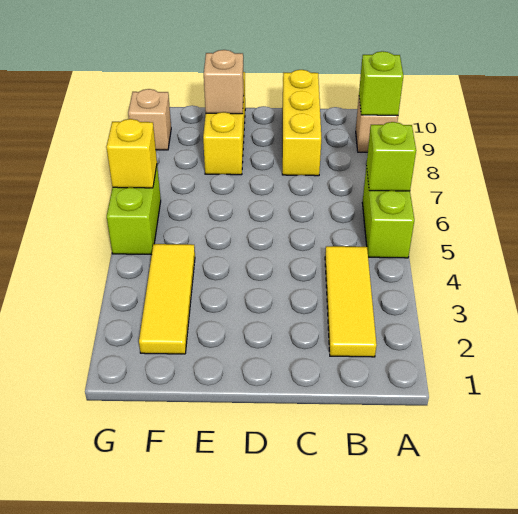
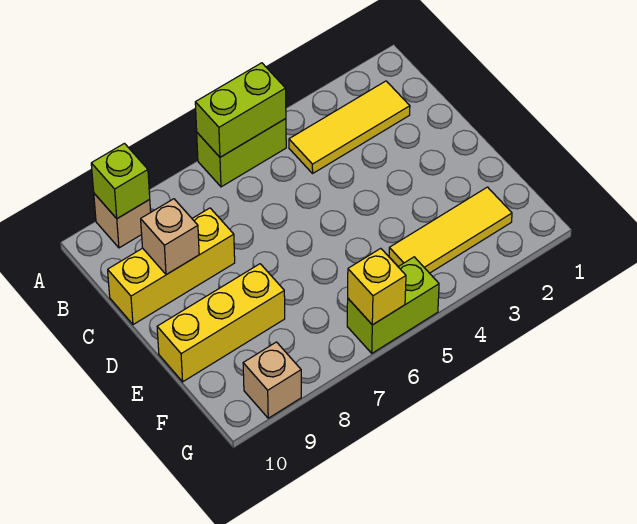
lime brick A6 level 2 -> lime brick A5:A6 level 2
tan brick E9 level 2 -> tan brick C9 level 2

